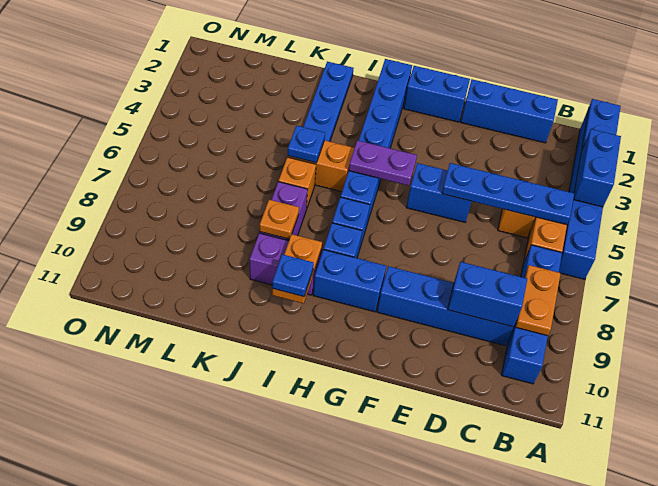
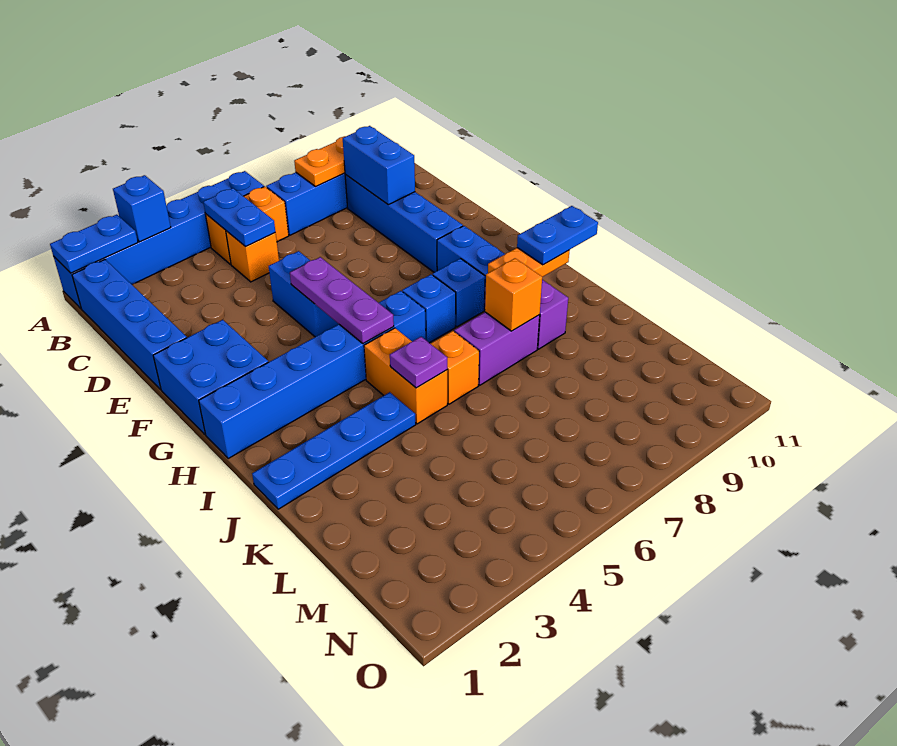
blue brick A3:A4 level 2 -> blue brick A3 level 2
blue plate B5:E5 level 2 -> blue plate B5:C5 level 2
blue brick C1:E1 level 1 -> blue brick B1:E1 level 1
blue brick F1:G1 level 1 -> blue brick F1:G2 level 1
purple plate G5:H5 level 2 -> purple plate F5:H5 level 2
blue plate I10 level 3 -> blue plate I10:I11 level 3
blue plate J5 level 2 -> purple plate J5 level 2
orange plate J8 level 2 -> orange brick J8 level 2

